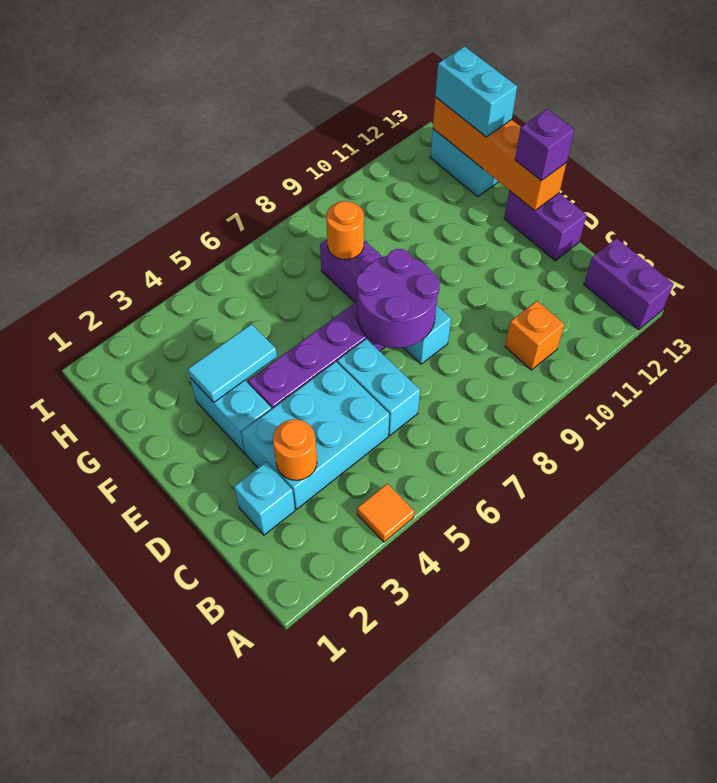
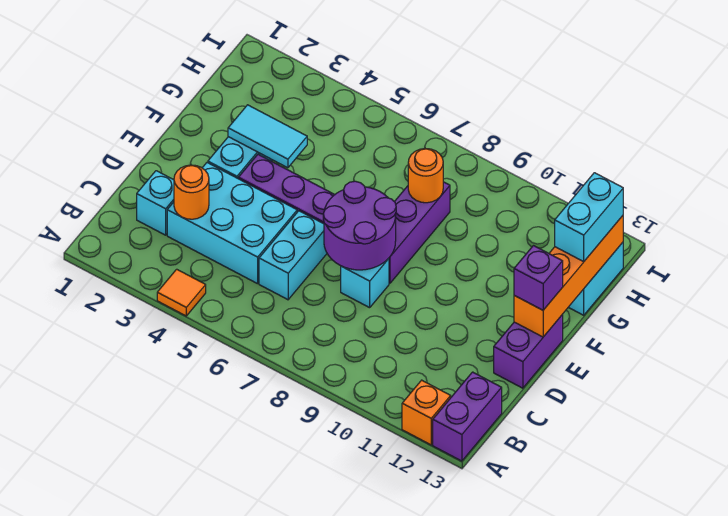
orange brick B10 level 1 -> orange brick A12 level 1

